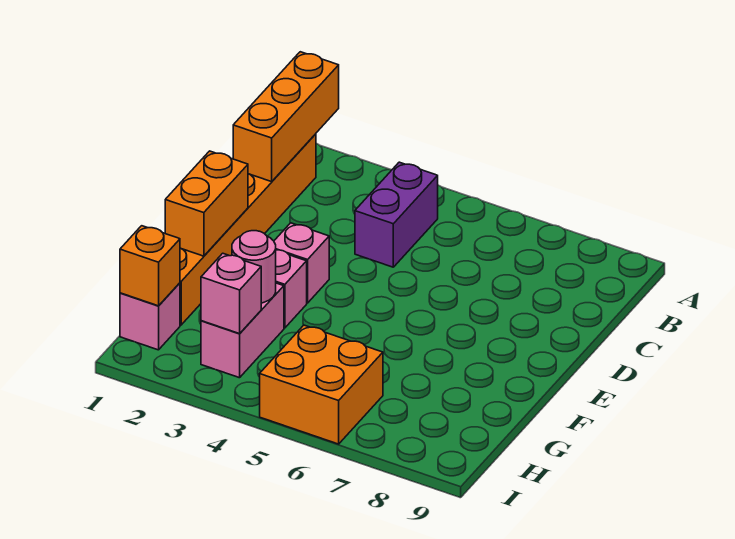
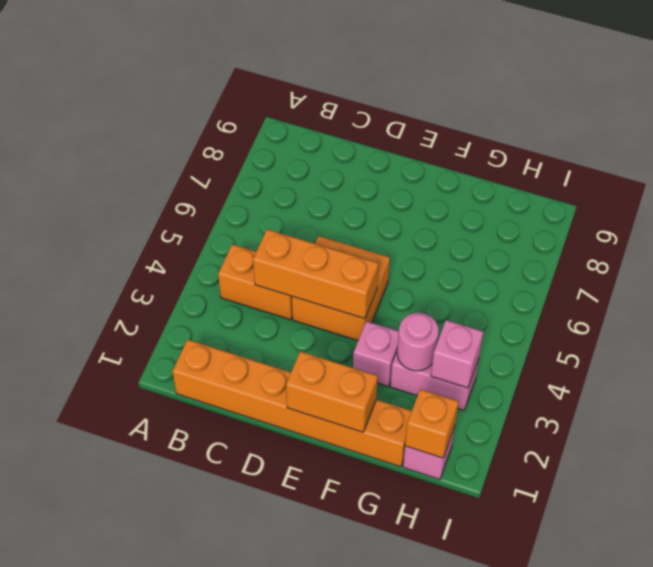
orange brick A1:C1 level 2 -> orange brick C4:E4 level 2
purple brick B4:C4 level 1 -> orange brick B4:C4 level 1
pink brick E3 level 1 -> none
orange brick H5:I6 level 1 -> orange brick D4:E5 level 1

